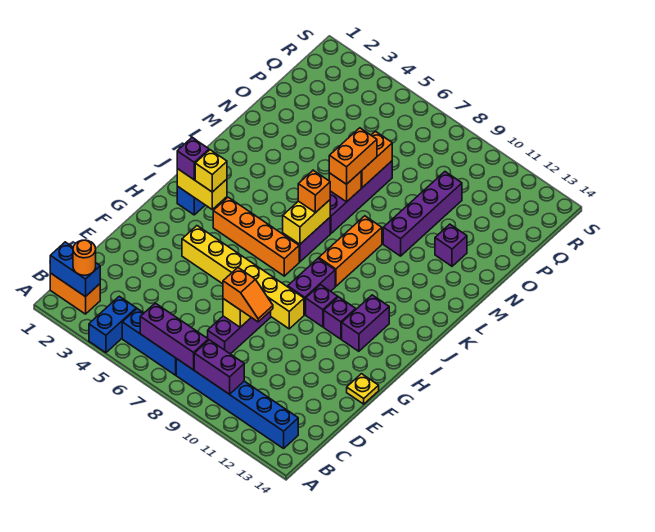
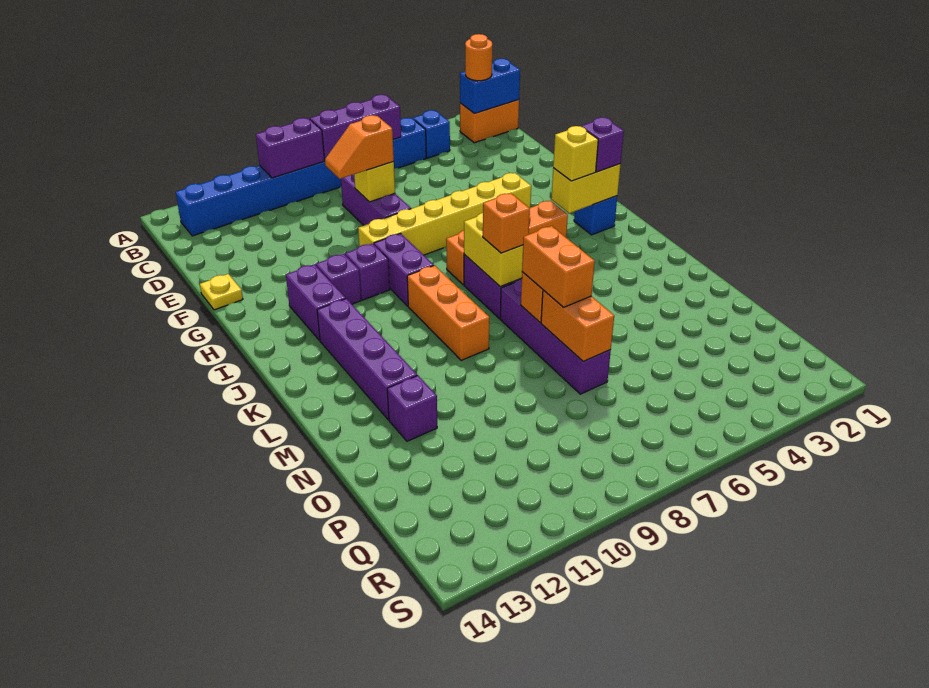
blue brick A4:B4 level 1 -> blue brick B4 level 1
purple brick M10:P10 level 1 -> purple brick J12:M12 level 1

